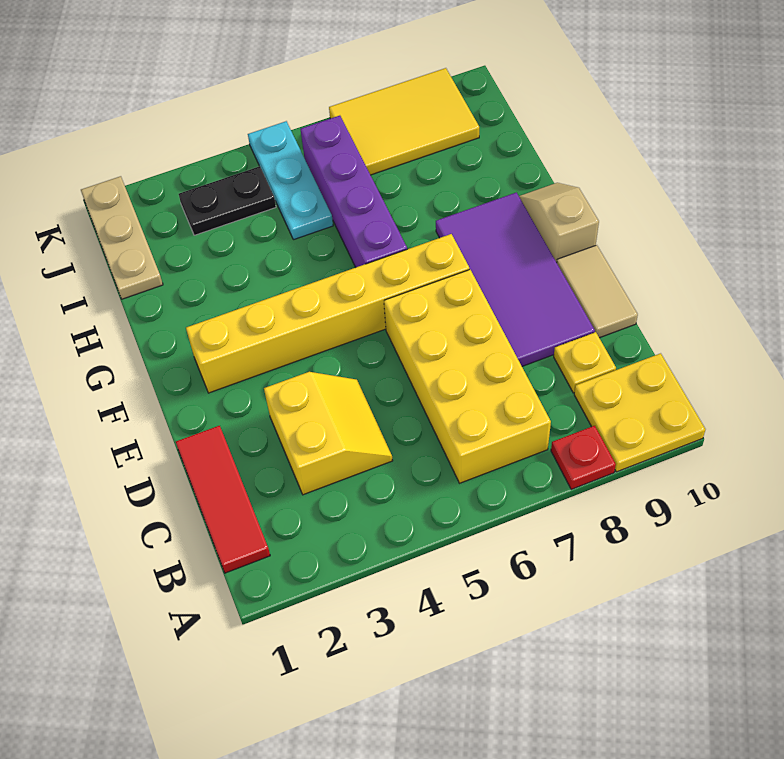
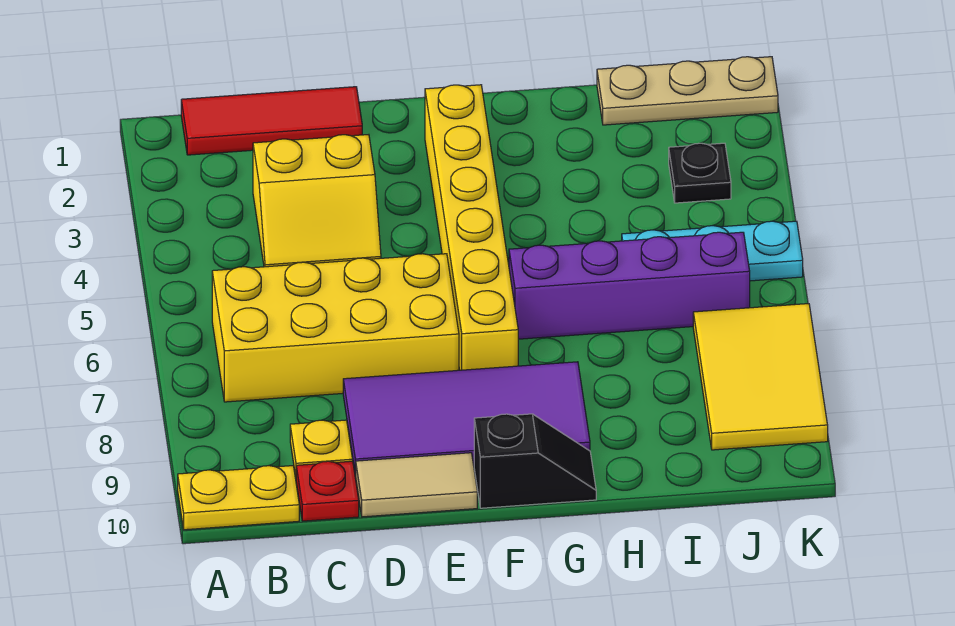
red plate A8 level 1 -> red plate C10 level 1
yellow plate A9:B10 level 1 -> yellow plate A10:B10 level 1
tan slope F10:G10 level 1 top F -> black slope F10:G10 level 1 top F
black plate J3:J4 level 1 -> black plate J3 level 1

